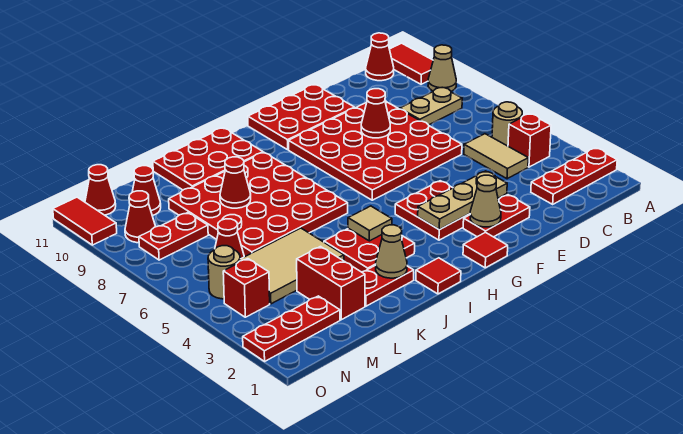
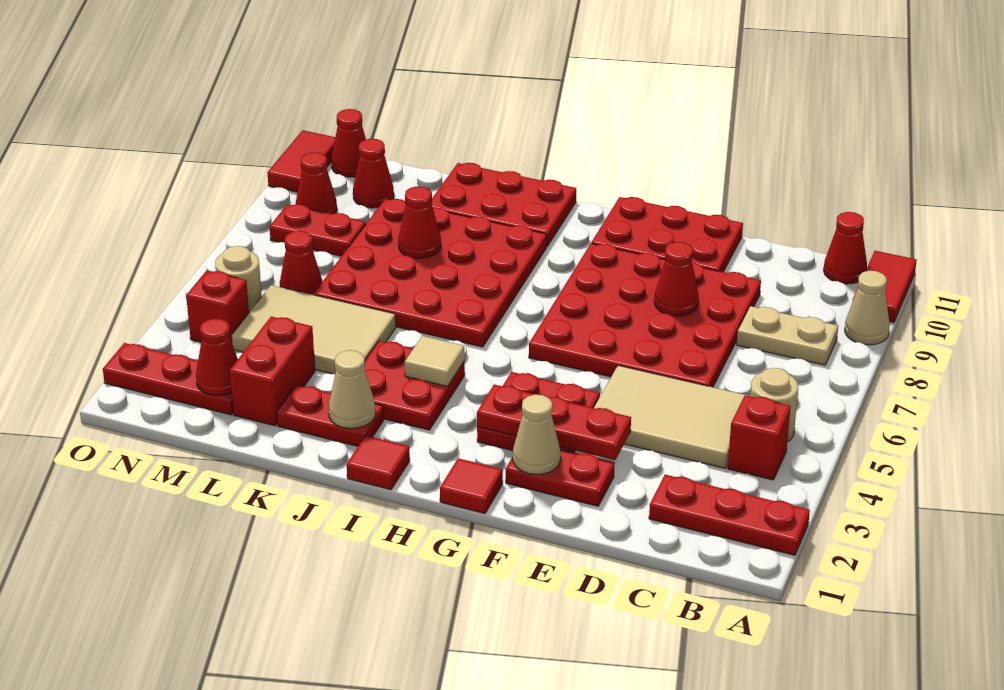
tan tile C4:C5 level 1 -> tan tile C4:E5 level 1
tan plate E3:G3 level 2 -> red plate E3:G3 level 2
none -> red cone M2 level 2

